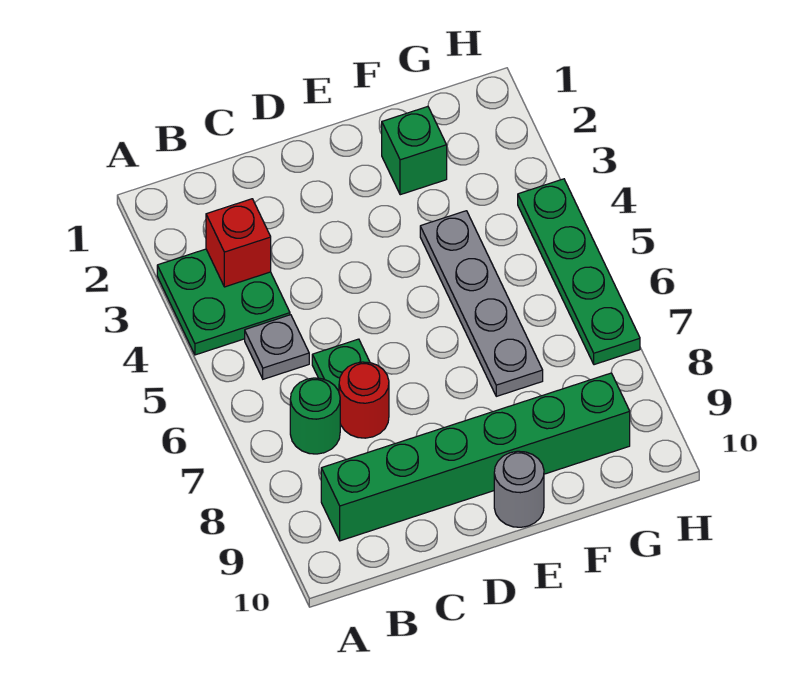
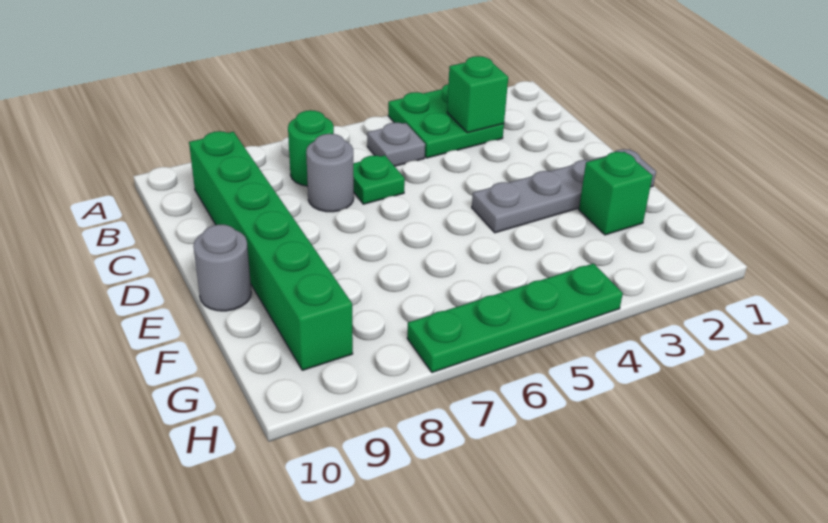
red brick B3 level 2 -> green brick B3 level 2
red round brick C7 level 1 -> grey round brick C7 level 1
grey plate F4:F7 level 1 -> grey plate E1:E4 level 1

